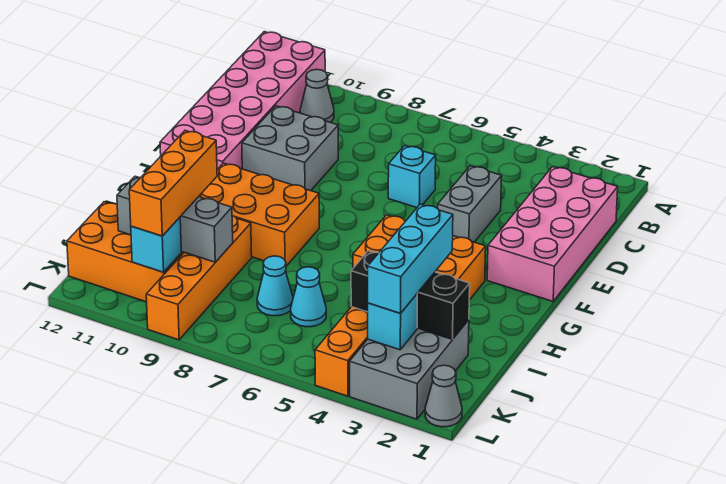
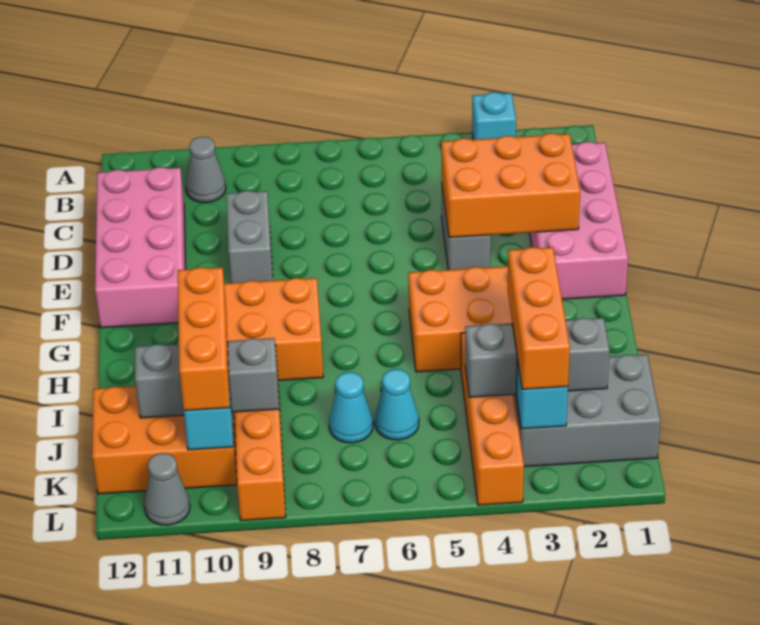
pink brick A11:F12 level 1 -> pink brick C11:F12 level 1
none -> orange brick D2:E4 level 2
cyan brick D6 level 1 -> cyan brick A3 level 1
grey brick D9:E10 level 1 -> grey brick D9:E9 level 1
cyan brick I3:K3 level 3 -> orange brick I3:K3 level 3
grey brick J2:L3 level 1 -> grey brick J1:K3 level 1
black brick J2:J4 level 2 -> grey brick J2:J4 level 2
grey cone L1 level 1 -> grey cone L11 level 1

